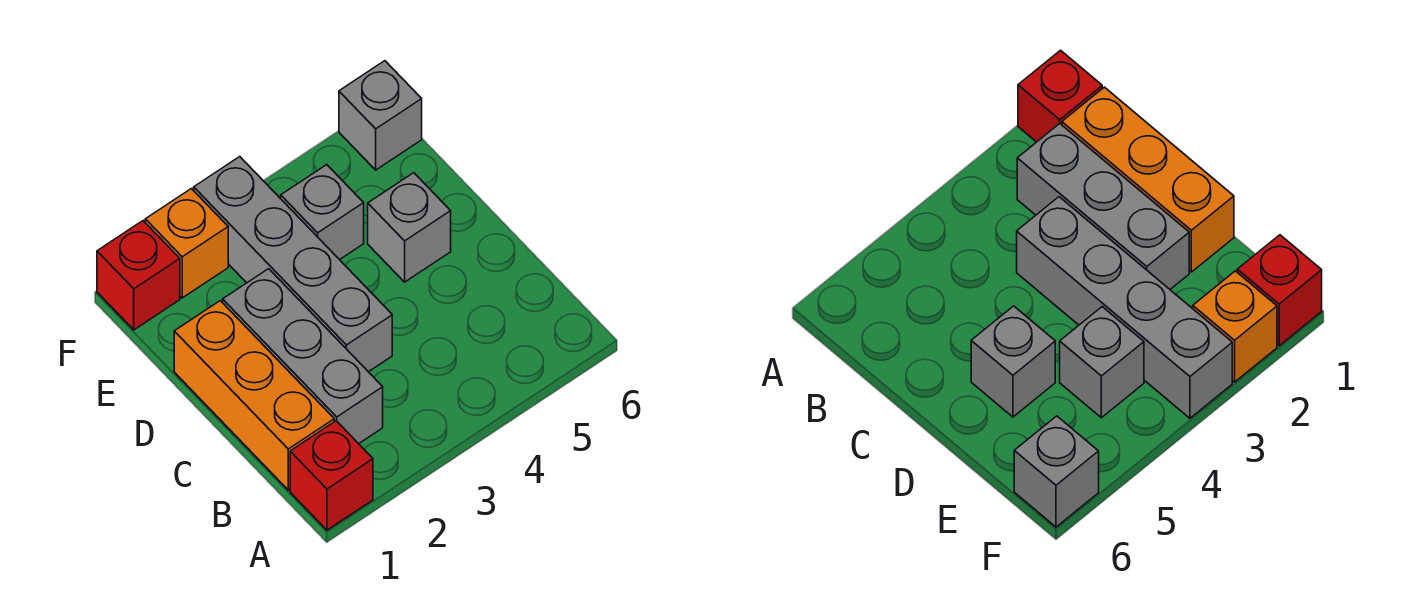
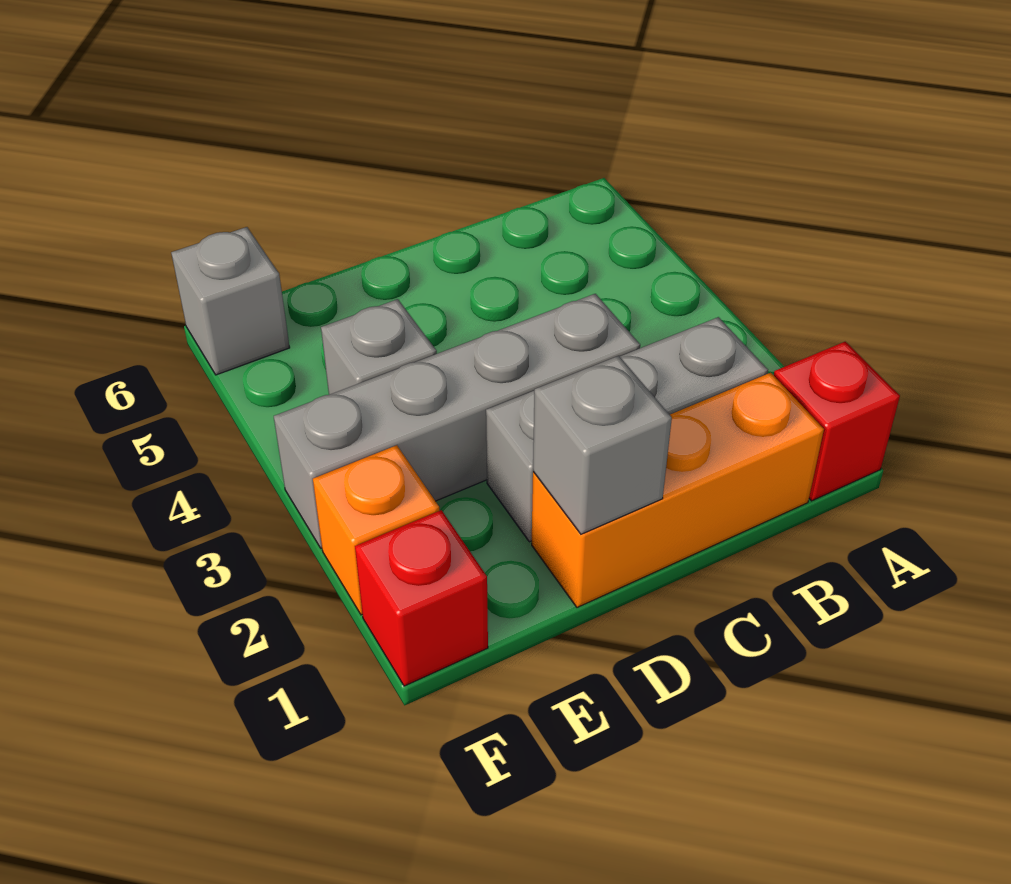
grey brick D5 level 1 -> grey brick D1 level 2

